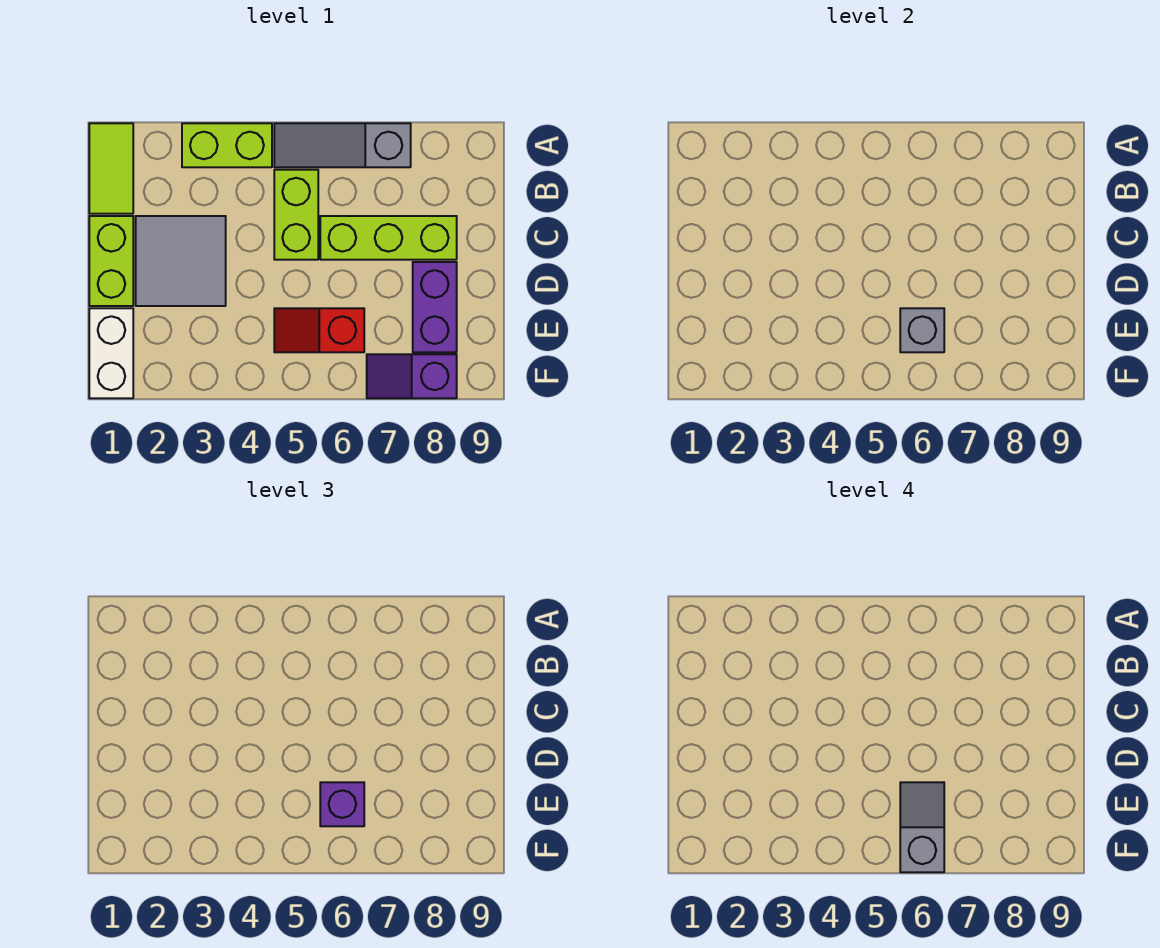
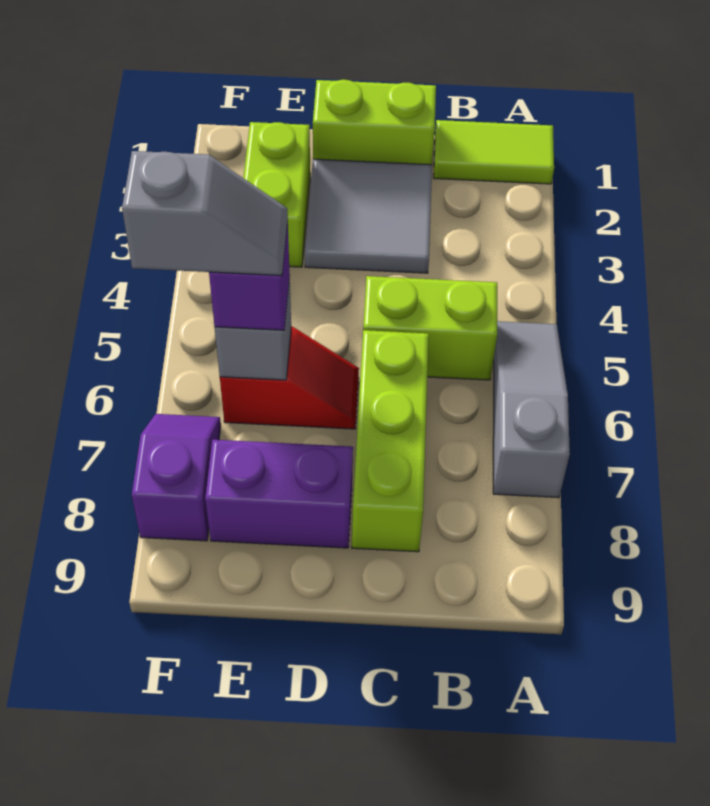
lime brick A3:A4 level 1 -> lime brick E2:E3 level 1
white brick E1:F1 level 1 -> none
red slope E5:E6 level 1 top 6 -> red slope D6:E6 level 1 top E

